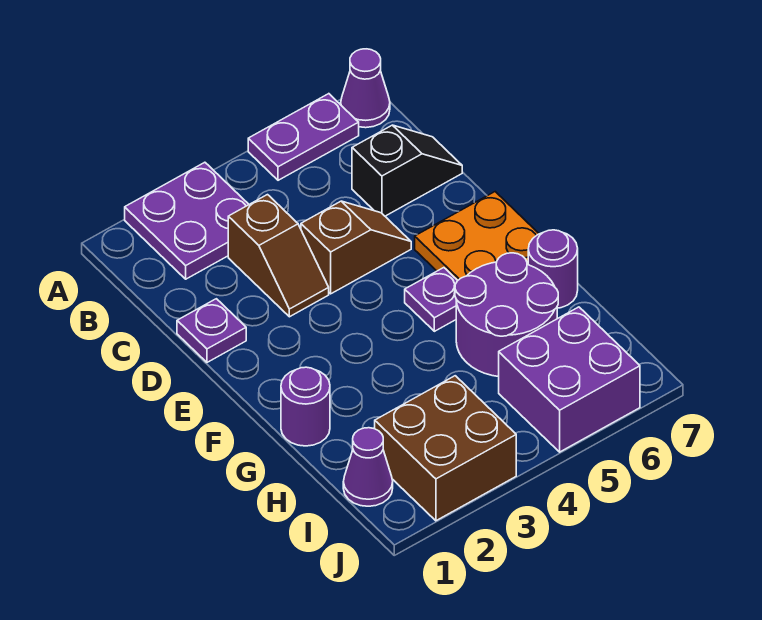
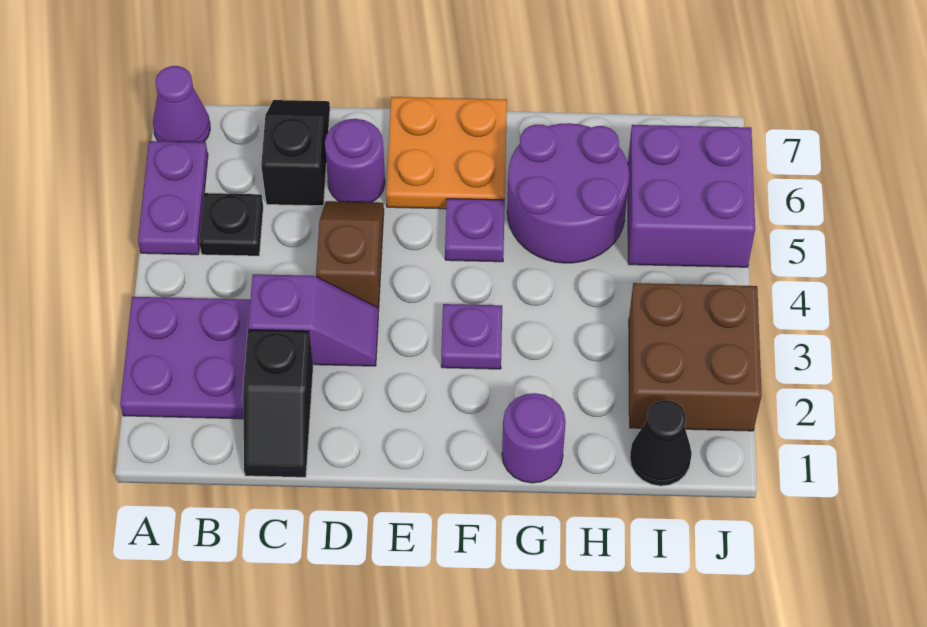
none -> black plate B5 level 1
none -> black slope C1:C2 level 1 top 2
brown slope C3:D3 level 1 top C -> purple slope C3:D3 level 1 top C
purple plate D1 level 1 -> purple plate F3 level 1
purple round brick G7 level 1 -> purple round brick D6 level 1
purple cone I1 level 1 -> black cone I1 level 1

